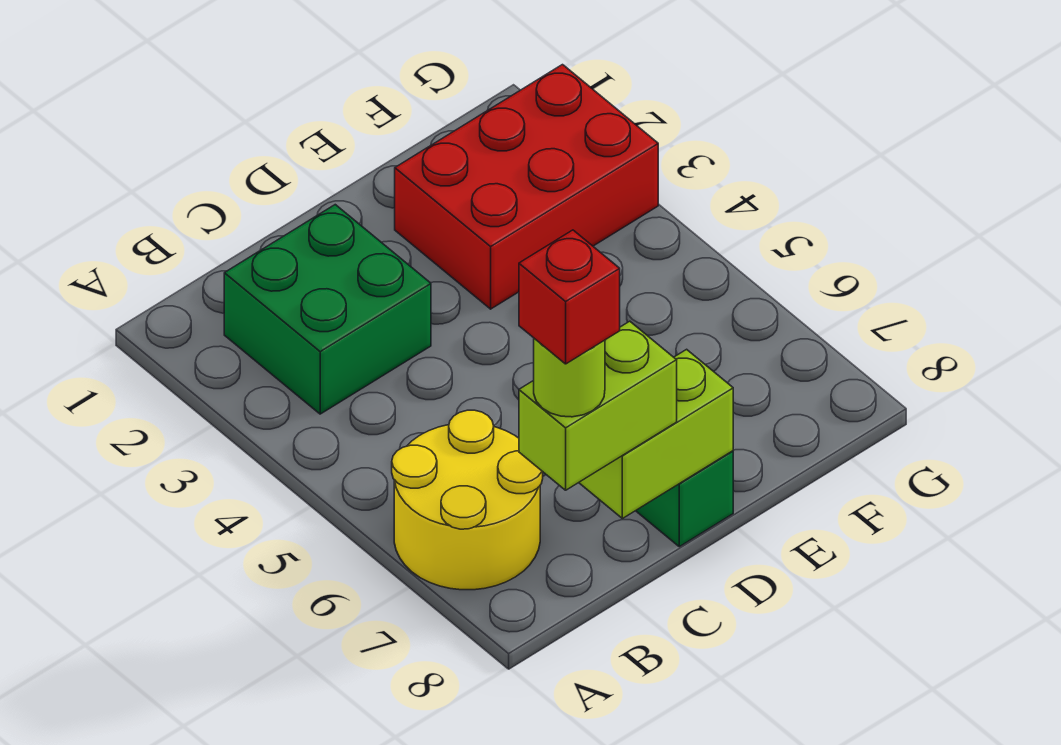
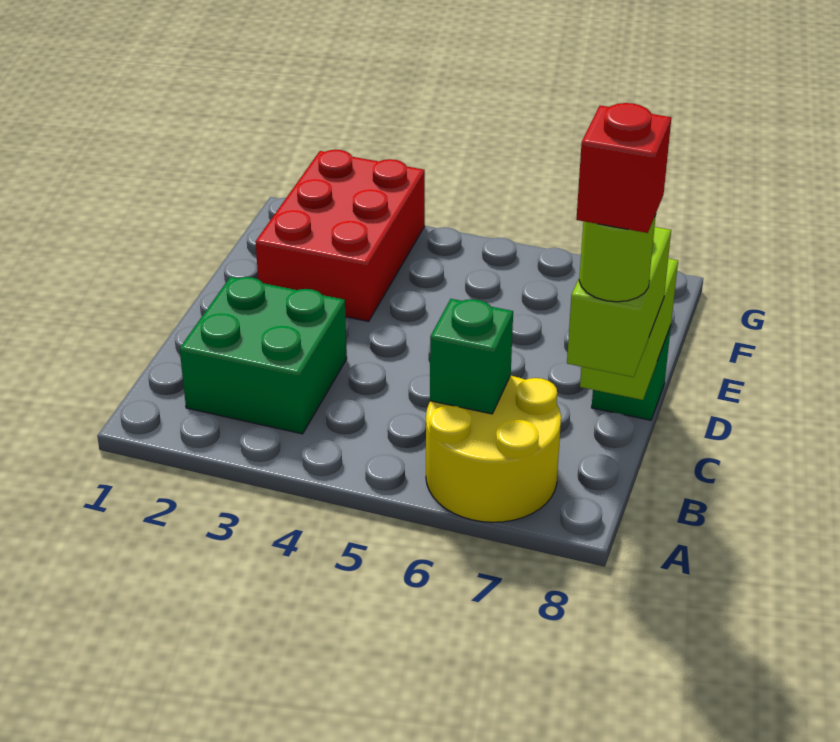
none -> green brick B6 level 2

